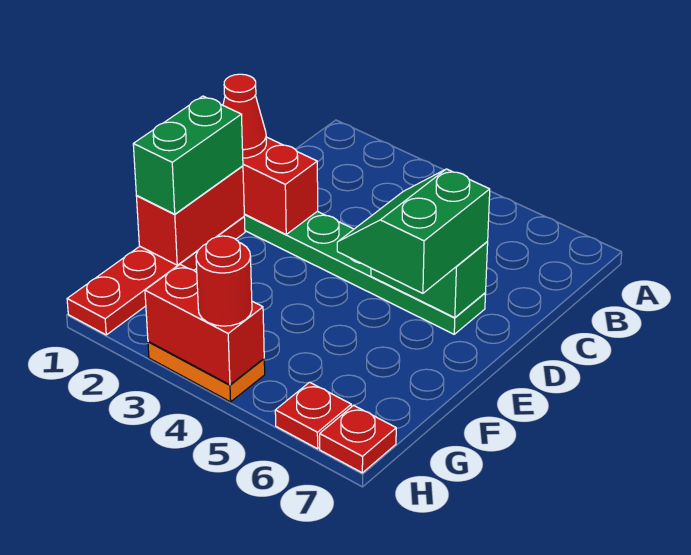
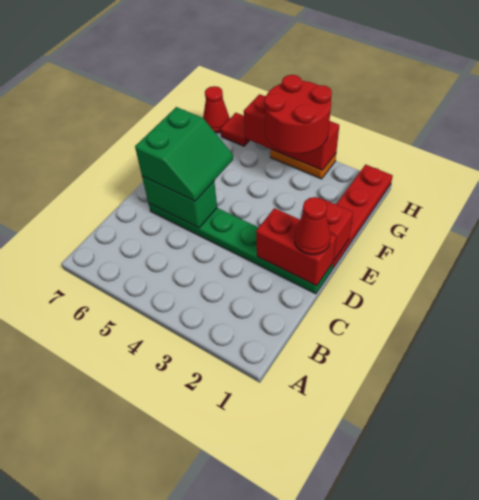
red brick E1:F1 level 2 -> red brick E1 level 2
green brick E1:F1 level 3 -> none
red brick H3:H4 level 2 -> red brick H3:H5 level 2
red round brick H4 level 3 -> red round brick G3:H4 level 3
red plate H6 level 1 -> red tile H6 level 1
red plate H7 level 1 -> red cone H7 level 1

